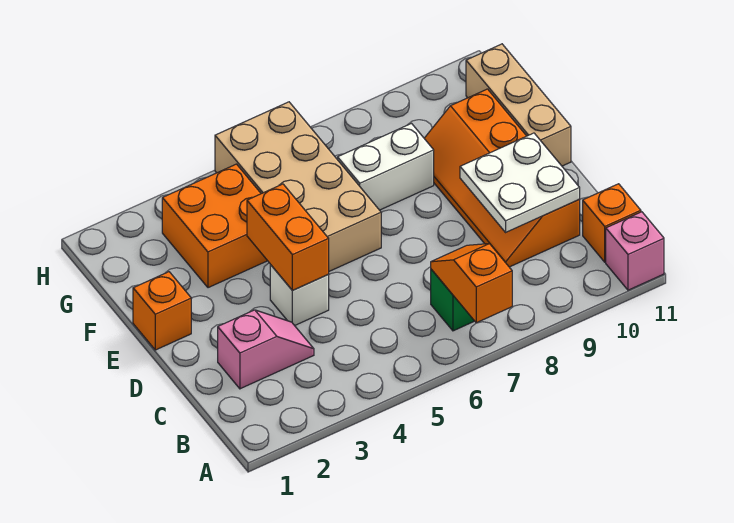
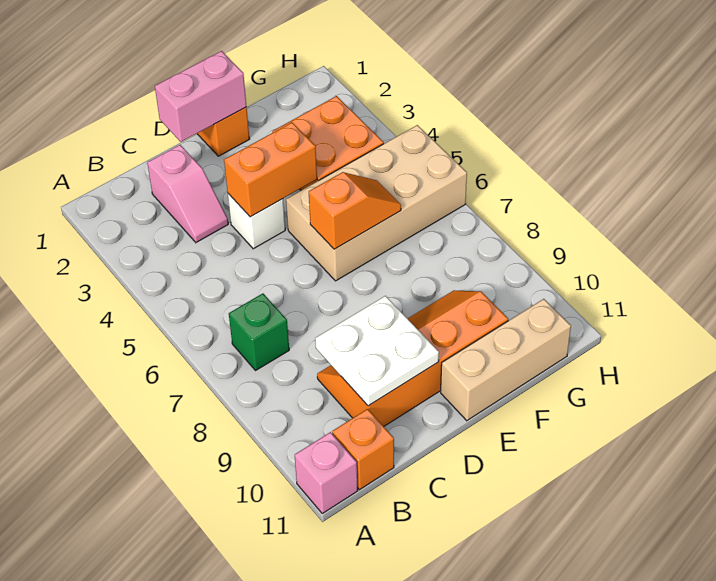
orange slope A7:B7 level 2 top A -> orange slope E6:F6 level 2 top E
none -> pink brick D1:E1 level 2
white brick F7:F8 level 1 -> none

